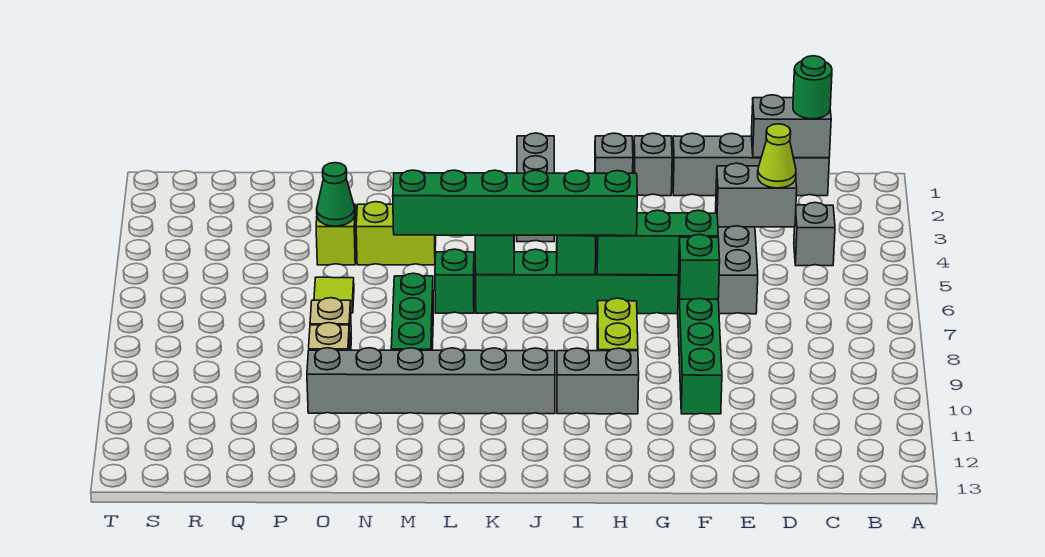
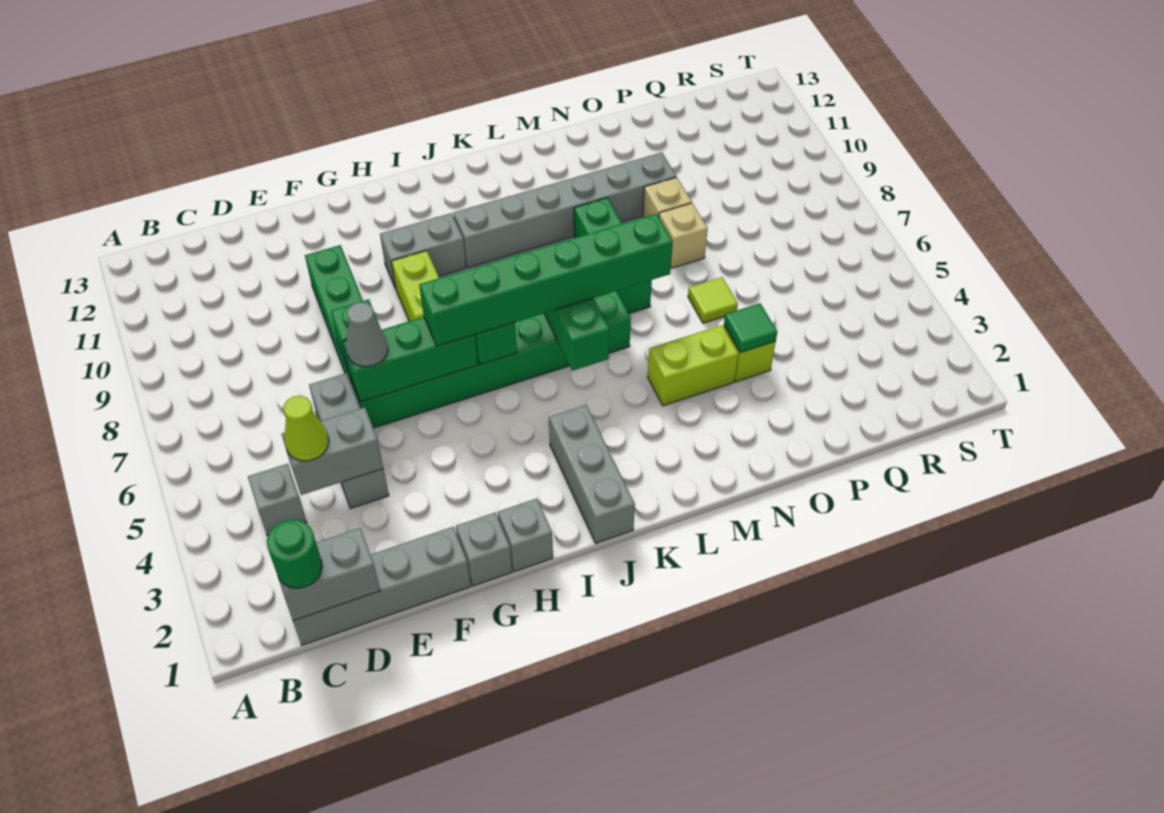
none -> grey cone F6 level 3
green cone O4 level 2 -> green tile O4 level 2

